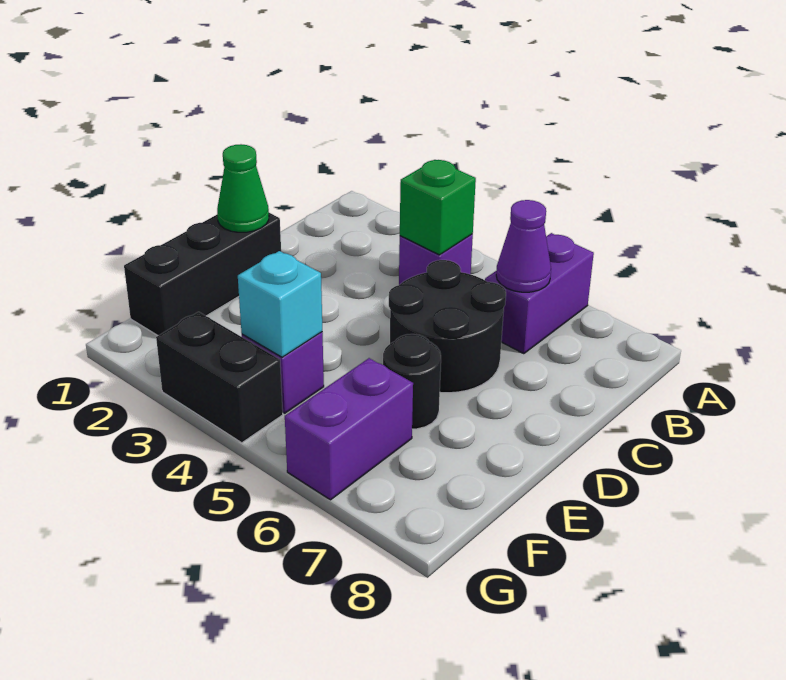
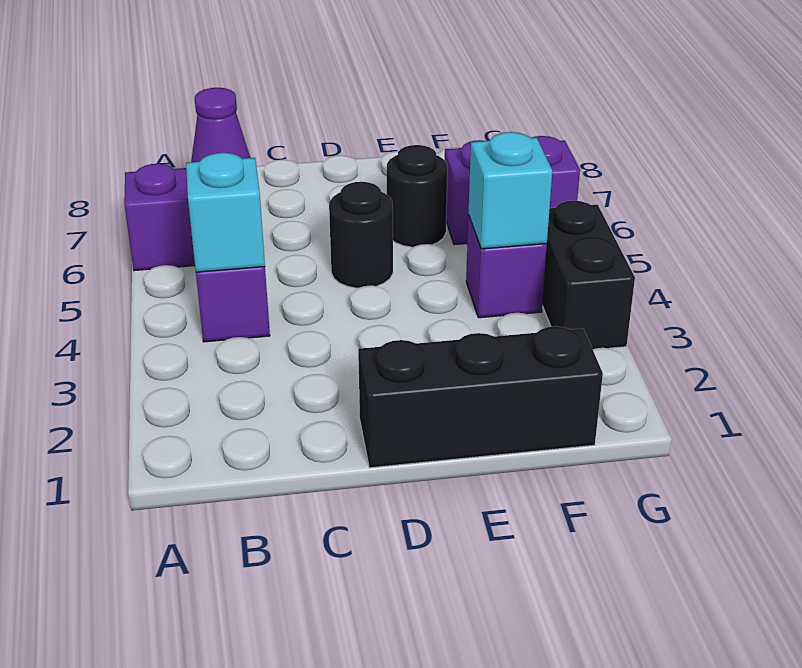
green brick B4 level 2 -> cyan brick B4 level 2
black round brick C5:D6 level 1 -> black round brick D5 level 1
green cone D1 level 2 -> none

